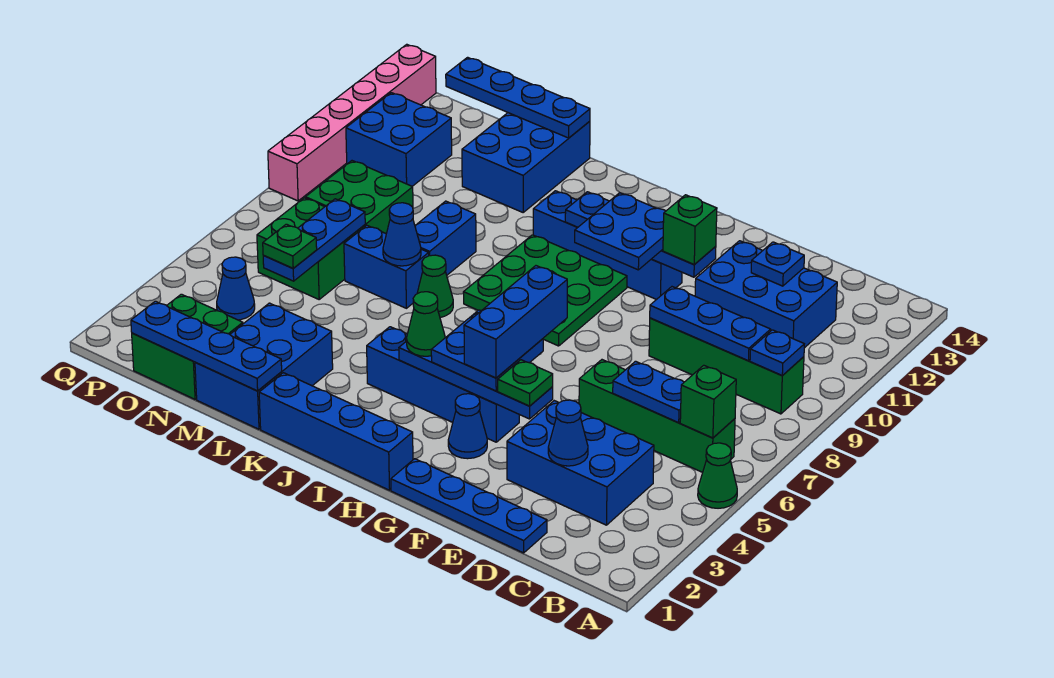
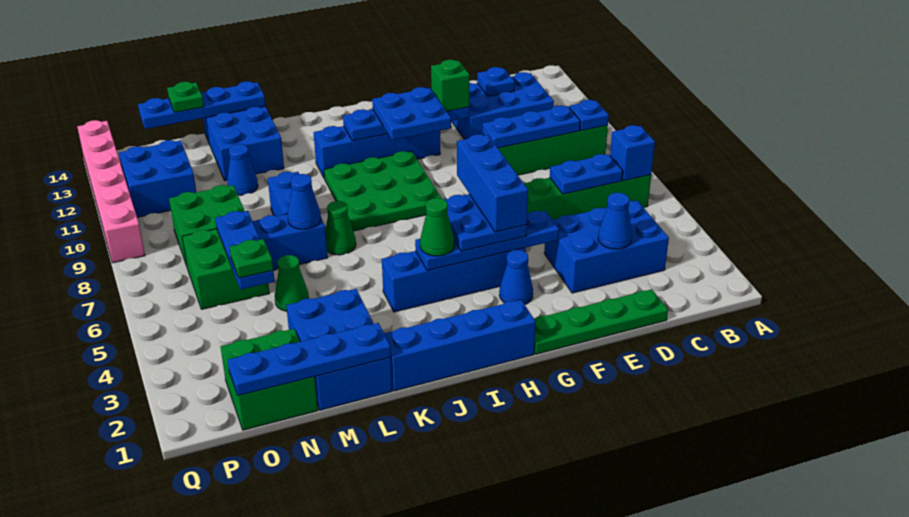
green cone A5 level 1 -> green cone M5 level 1
green brick B6 level 2 -> blue brick B6 level 2
blue plate D1:G1 level 1 -> green plate D1:G1 level 1
green plate F4 level 3 -> green plate N14 level 3
blue cone O4 level 1 -> blue cone M11 level 1

